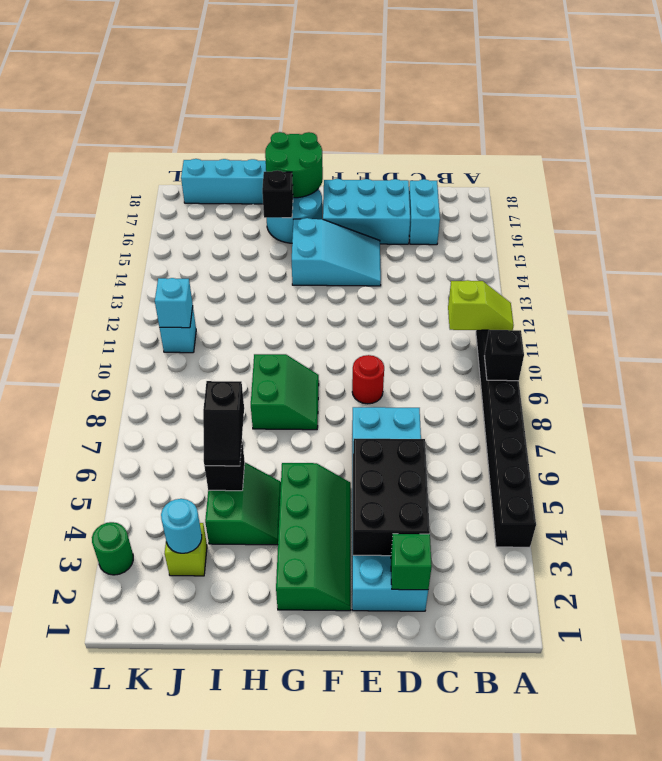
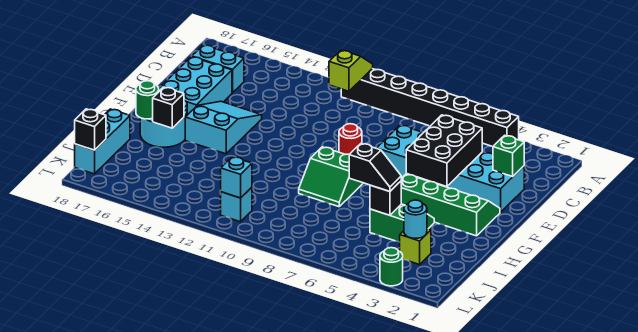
black brick A9 level 2 -> black brick K18 level 2
black brick D3:E5 level 2 -> black brick D4:F5 level 2
green slope G8:H9 level 1 top H -> green slope G8:H9 level 1 top G
green round brick G17:H18 level 2 -> green round brick H17 level 2

